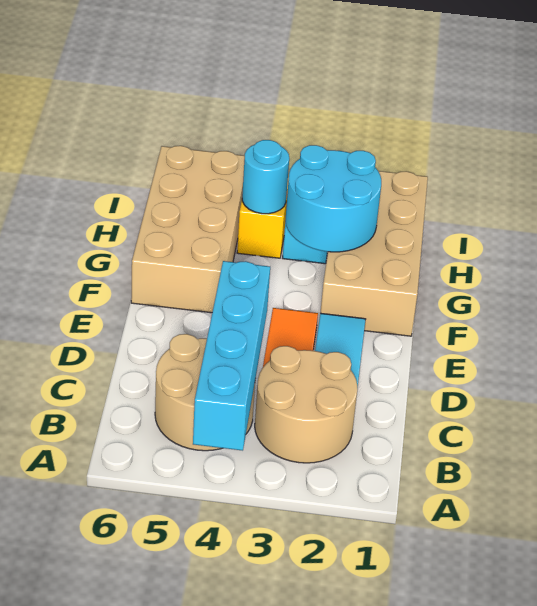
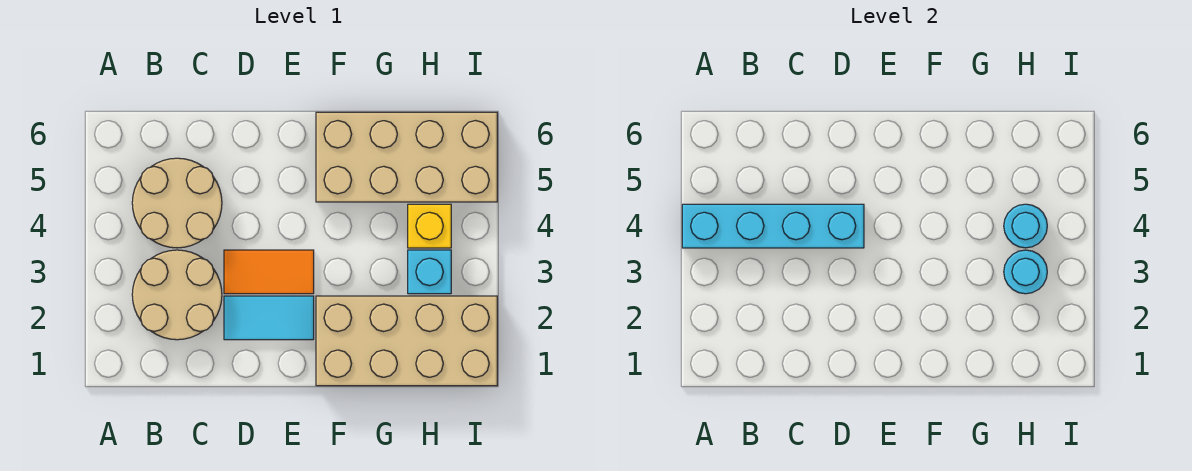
cyan round brick G2:H3 level 2 -> cyan round brick H3 level 2

